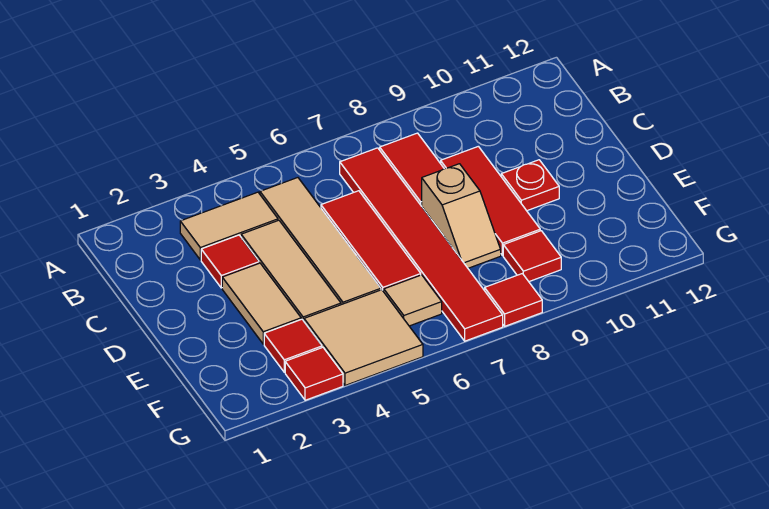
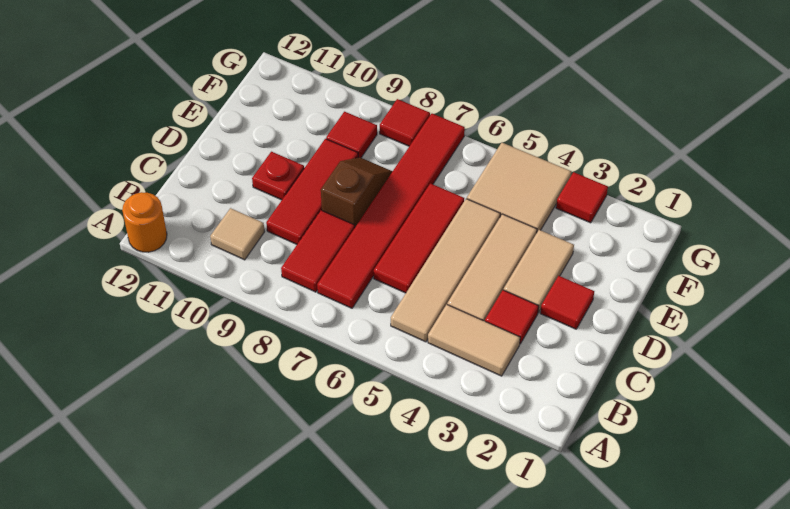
none -> orange round brick A12 level 1
tan slope D8:E8 level 1 top D -> brown slope D8:E8 level 1 top D
red tile F3 level 1 -> red tile D2 level 1
tan tile F6 level 1 -> tan tile B10 level 1

